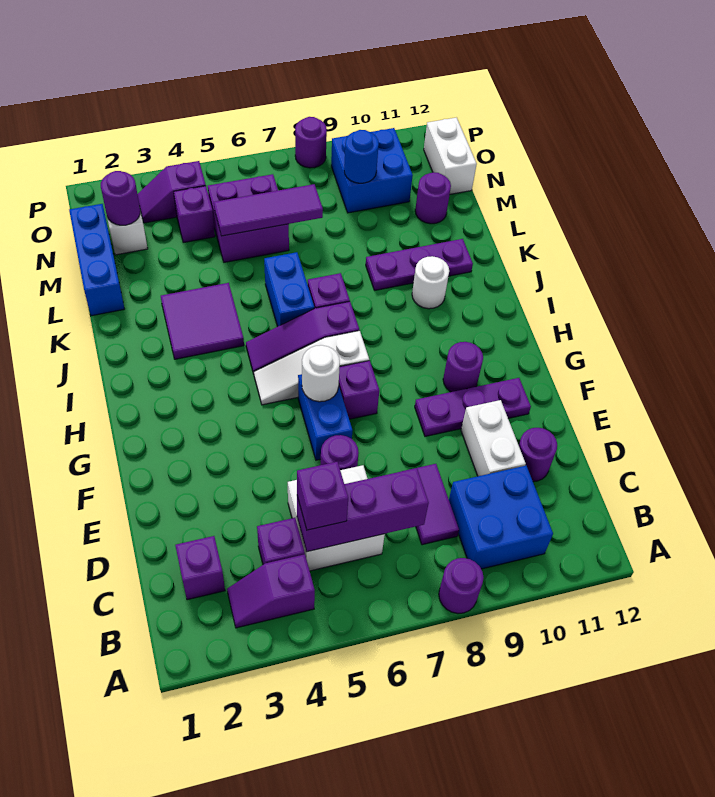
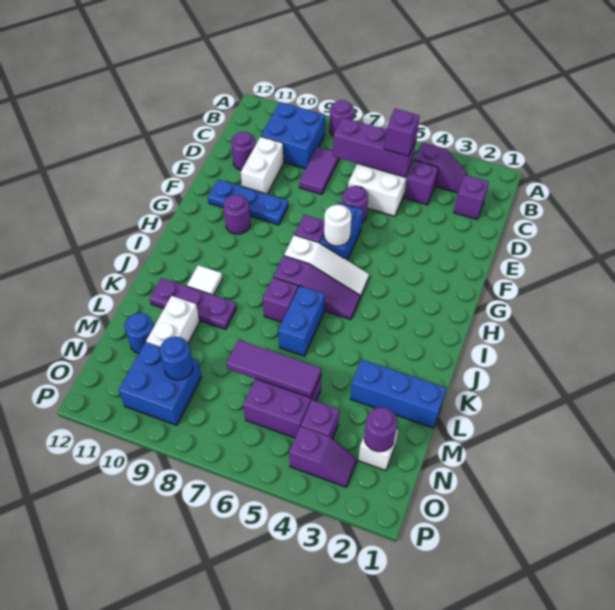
purple plate F9:F11 level 1 -> blue plate F9:F11 level 1
purple tile J3:K4 level 1 -> none
white round brick J10 level 1 -> white tile J10 level 1
blue brick L1:N1 level 1 -> blue brick L1:L3 level 1
purple round brick M11 level 1 -> blue round brick M11 level 1
white brick N12:O12 level 1 -> white brick L10:M10 level 1
purple round brick P8 level 1 -> none

